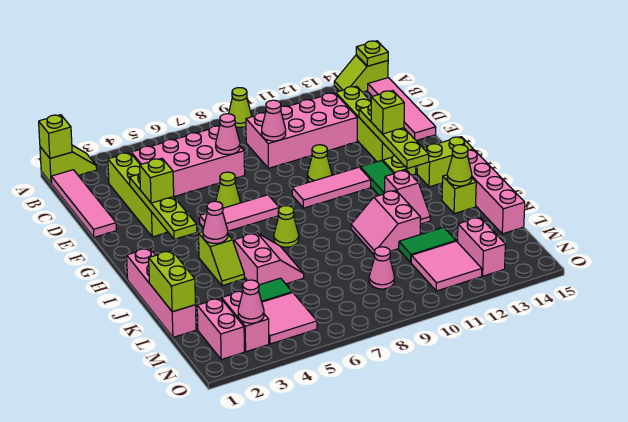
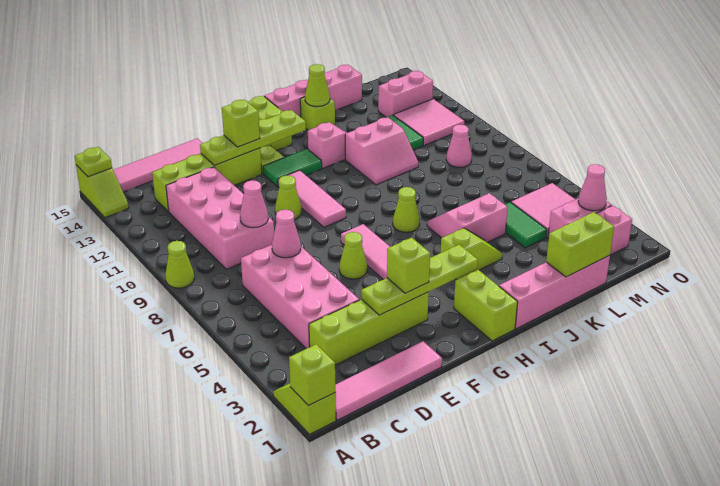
none -> lime brick H1:H2 level 1
pink cone I4 level 2 -> none

